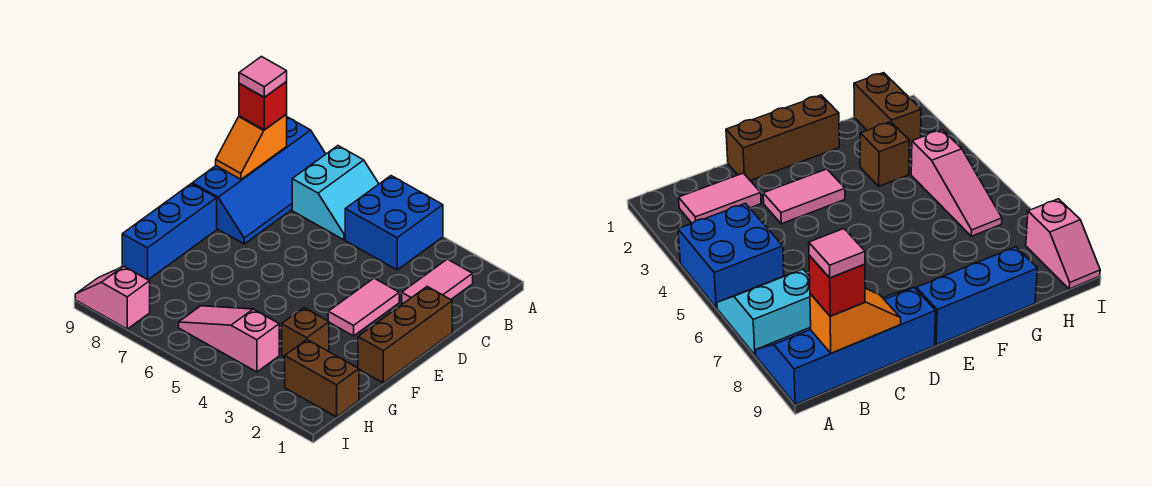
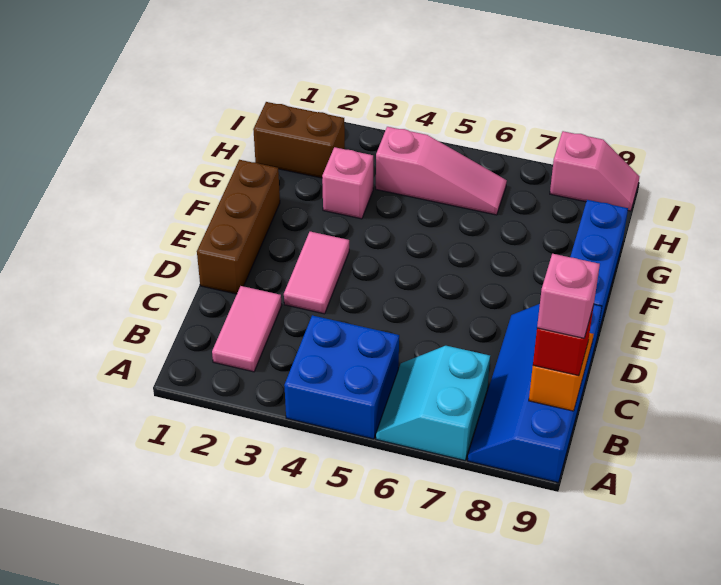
pink tile B9 level 4 -> pink brick B9 level 4
brown brick G3 level 1 -> pink brick G3 level 1

